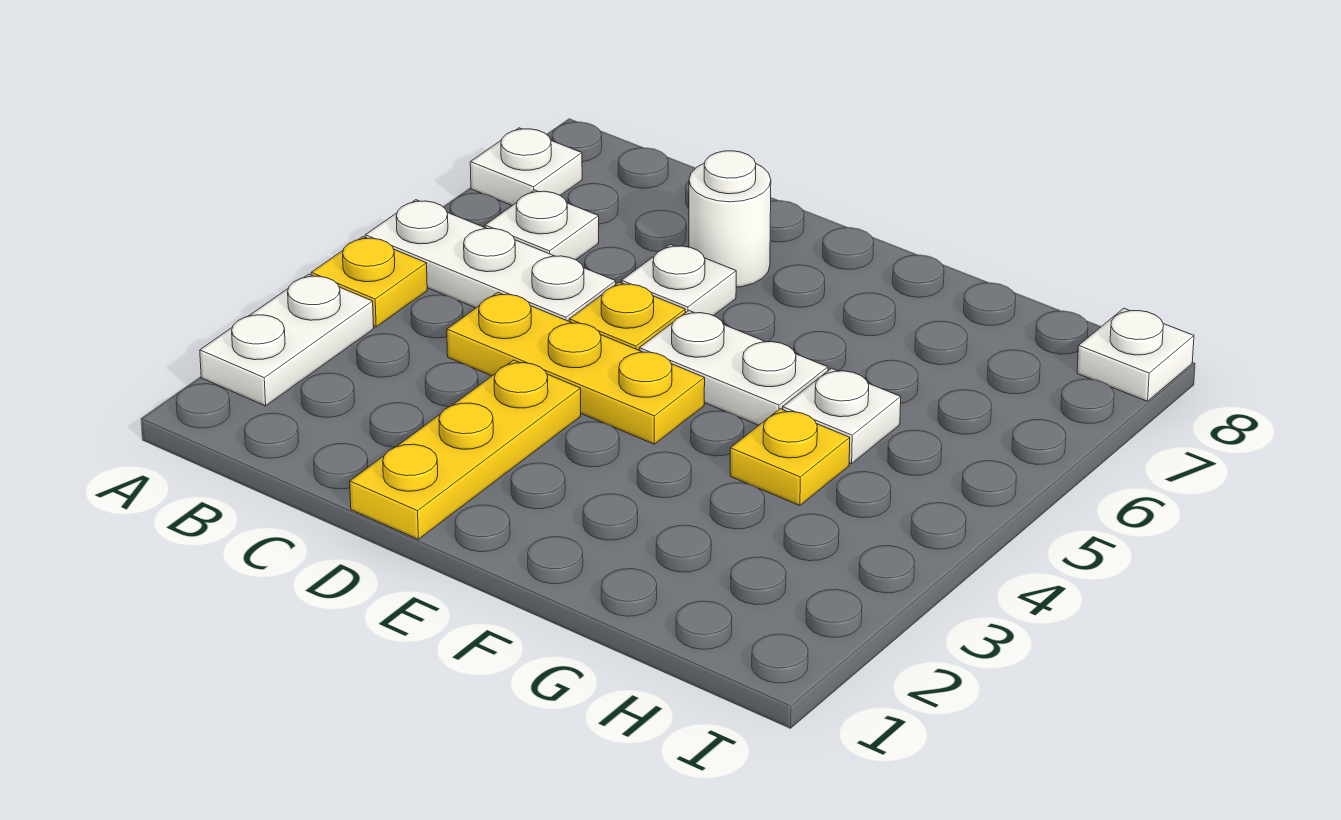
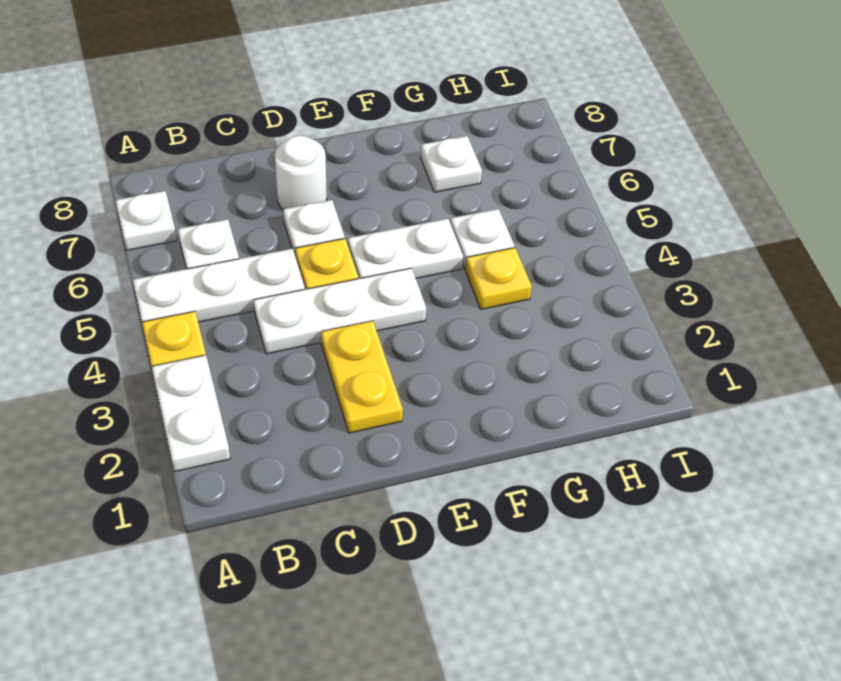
yellow plate C4:E4 level 1 -> white plate C4:E4 level 1
yellow plate D1:D3 level 1 -> yellow plate D2:D3 level 1
white plate I8 level 1 -> white plate G7 level 1

